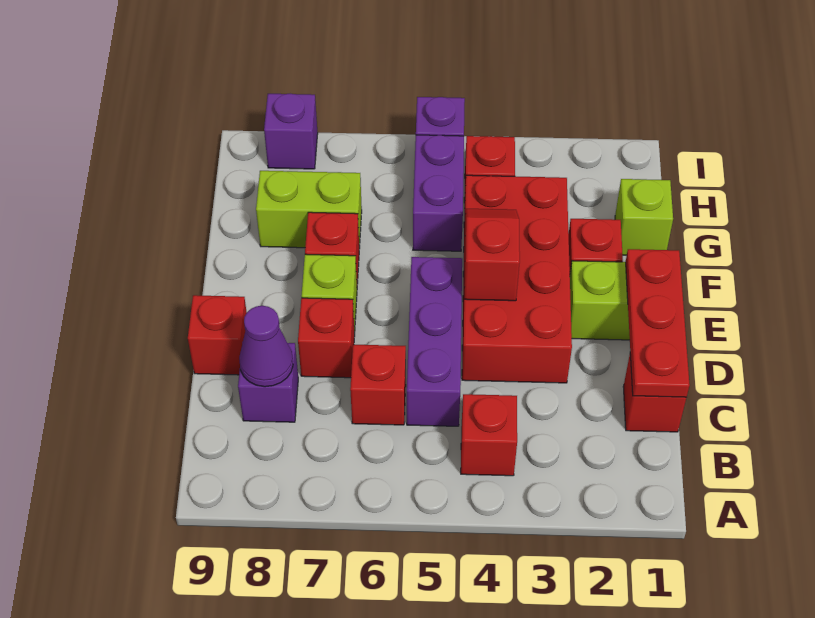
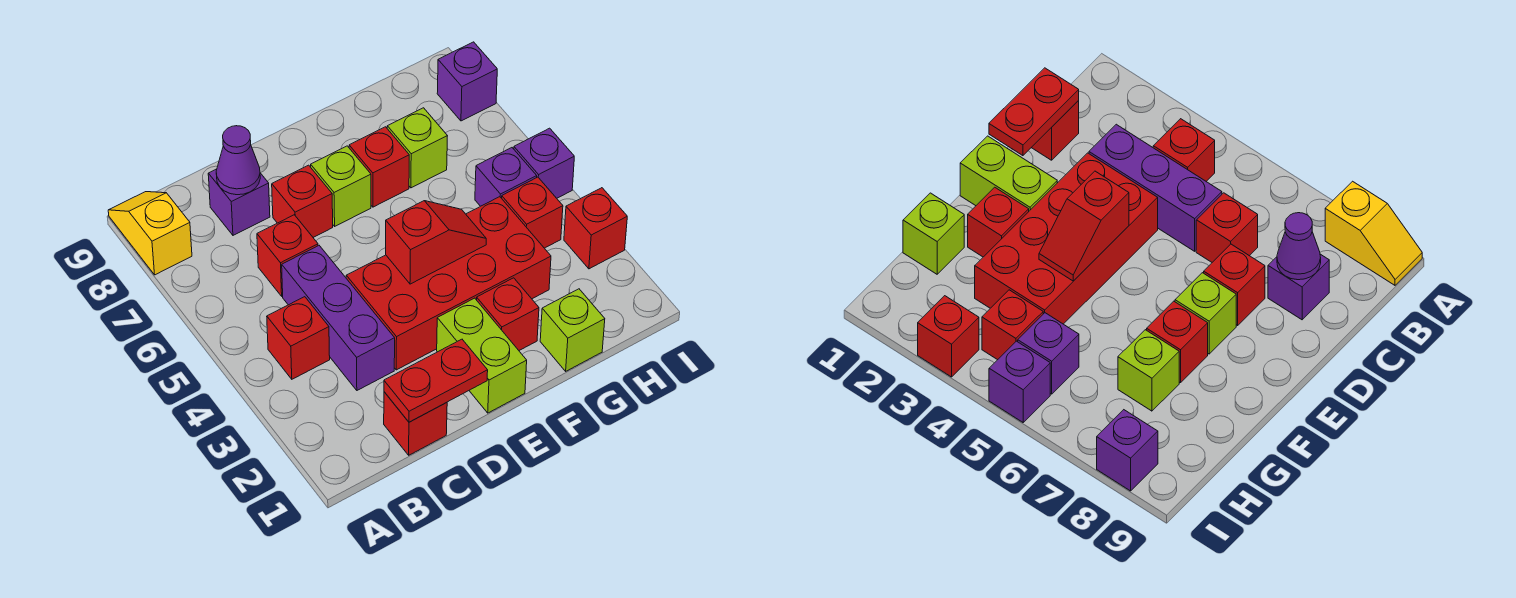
none -> yellow slope A8:A9 level 1 top 8
red plate C1:E1 level 2 -> red plate C1:D1 level 2
purple brick C5:E5 level 1 -> purple brick C3:C5 level 1
red brick D9 level 1 -> red brick I3 level 1
purple brick G5:H5 level 1 -> purple brick H5 level 1
lime brick G7:G8 level 1 -> lime brick G7 level 1

